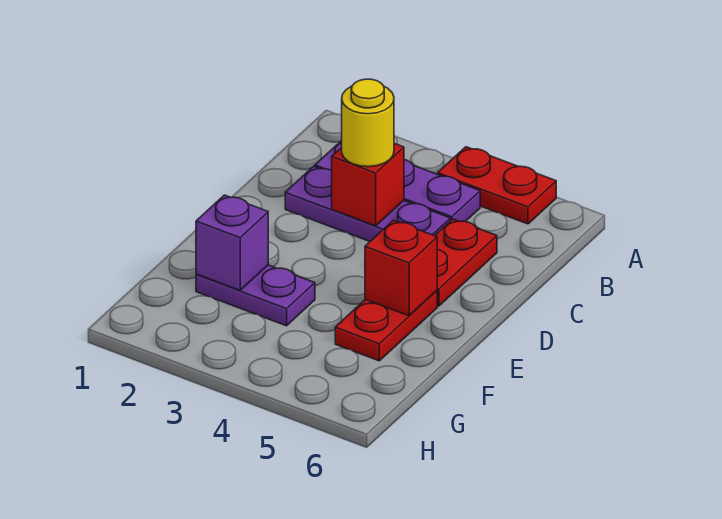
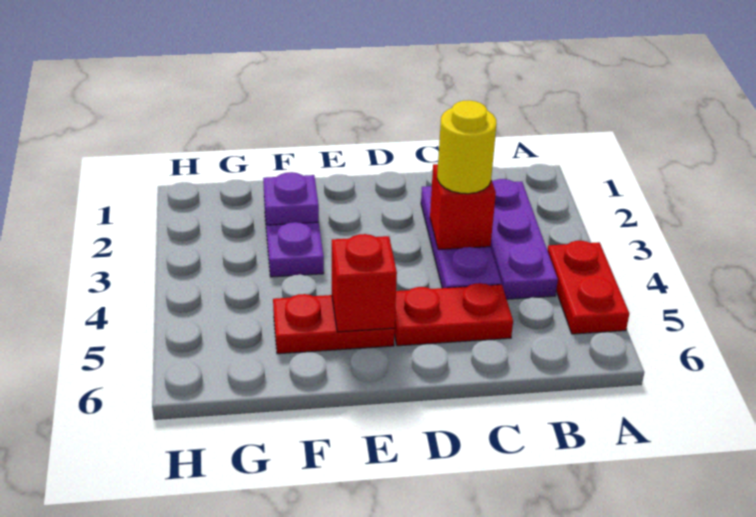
purple brick F2 level 2 -> purple plate F2 level 2

